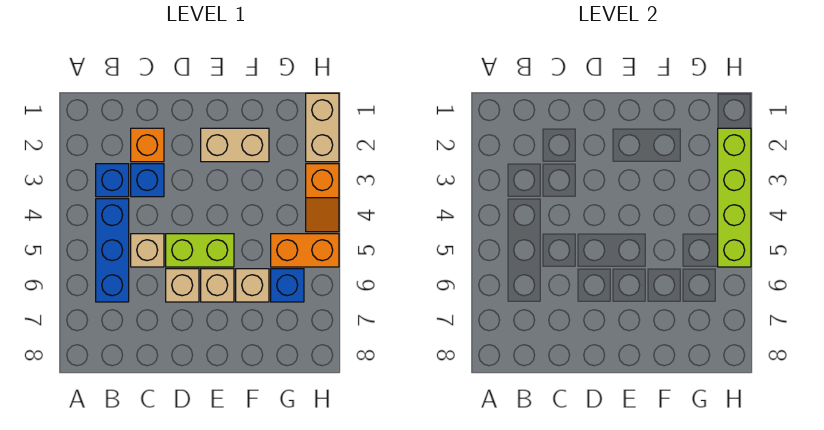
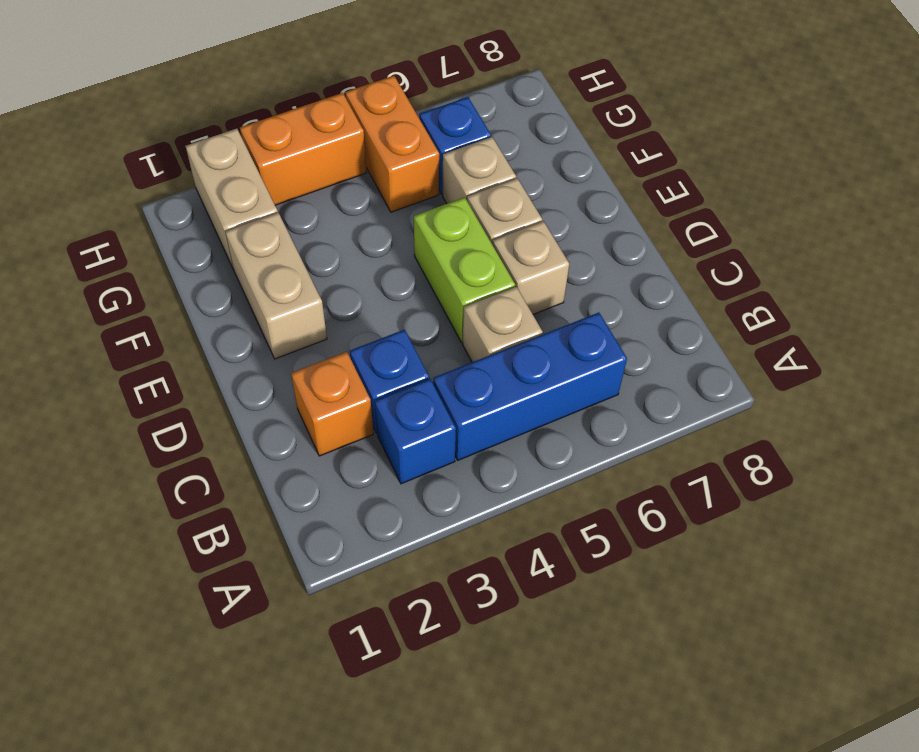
tan brick H1:H2 level 1 -> tan brick G2:H2 level 1
lime brick H2:H5 level 2 -> none
orange slope H3:H4 level 1 top 3 -> orange brick H3:H4 level 1

